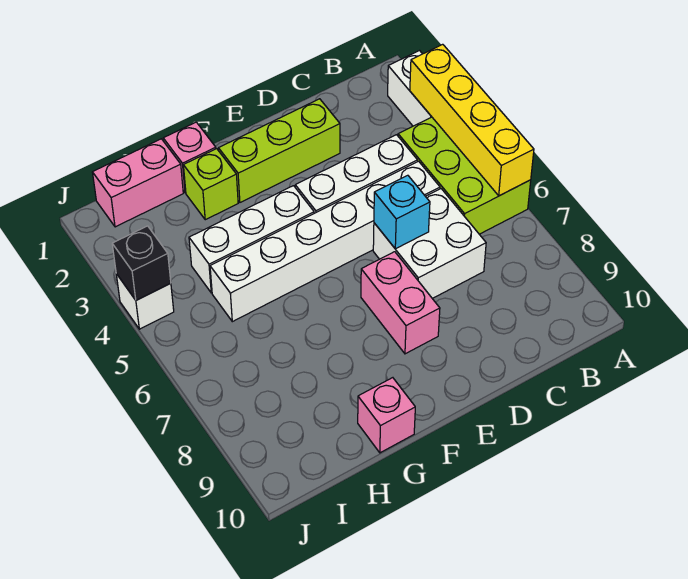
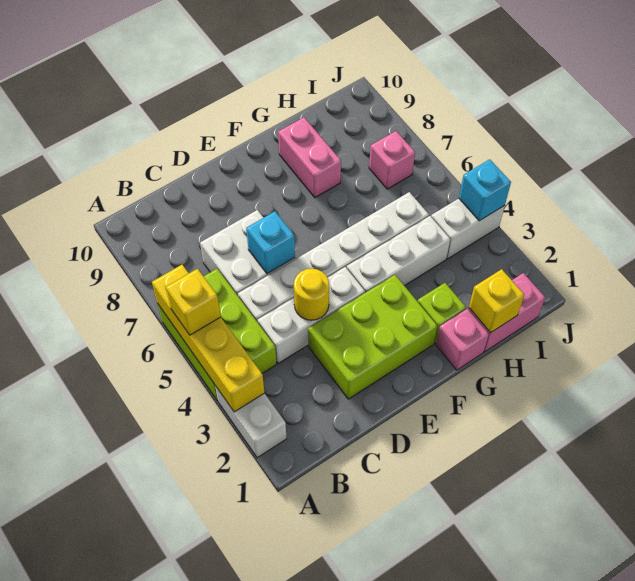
none -> yellow brick A5 level 3
lime brick D2:F2 level 1 -> lime brick D2:F3 level 1
none -> yellow round brick D4 level 2
pink brick E7:E8 level 1 -> pink brick G8:G9 level 1
pink brick G10 level 1 -> pink brick I7 level 1
none -> yellow brick H1 level 2
white brick J4 level 1 -> white brick I4:J4 level 1
black brick J4 level 2 -> cyan brick J4 level 2

